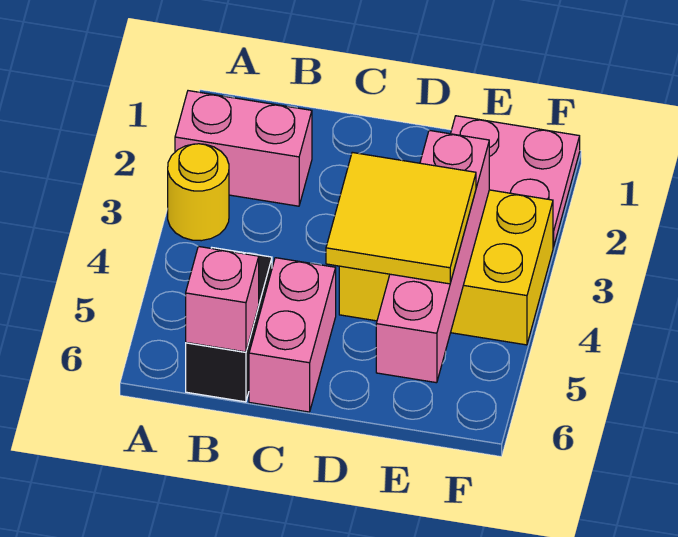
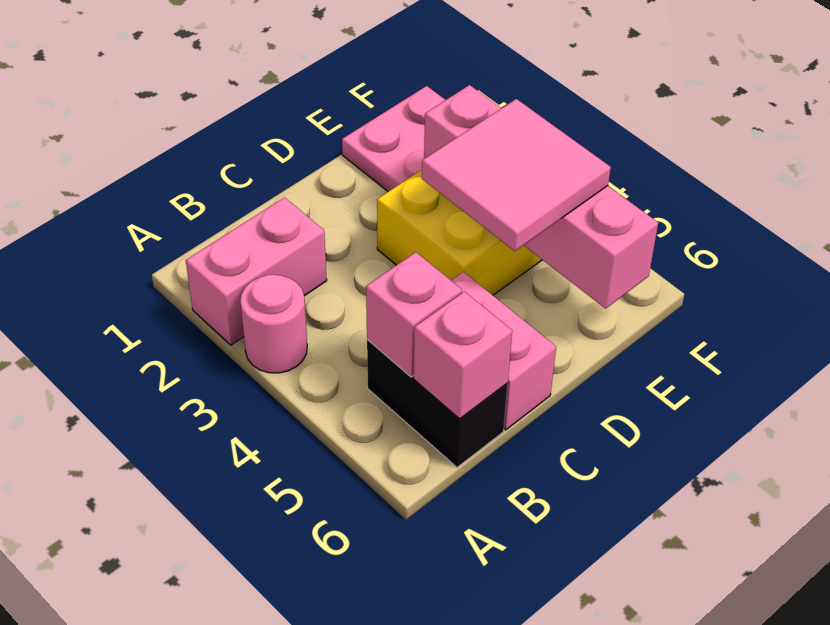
yellow round brick A3 level 1 -> pink round brick A3 level 1
none -> pink brick B5 level 2
yellow tile D4:E5 level 3 -> pink tile D4:E5 level 3

